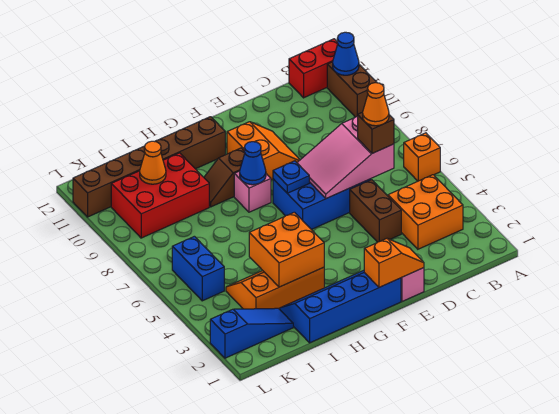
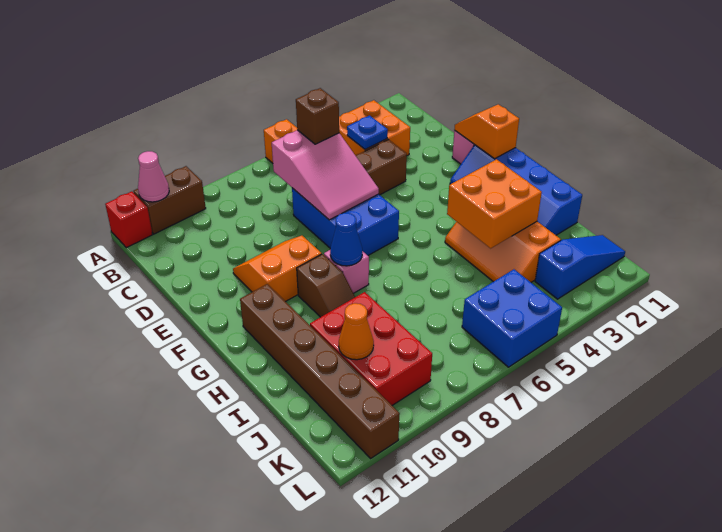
blue cone A11 level 2 -> pink cone A11 level 2
red brick A12:B12 level 1 -> red brick A12 level 1
orange cone C6 level 4 -> none
blue plate F7 level 2 -> blue plate C4 level 2
blue slope J2:L2 level 1 top L -> blue slope K1:K3 level 1 top 3
blue brick K5:K6 level 1 -> blue brick K5:L6 level 1

